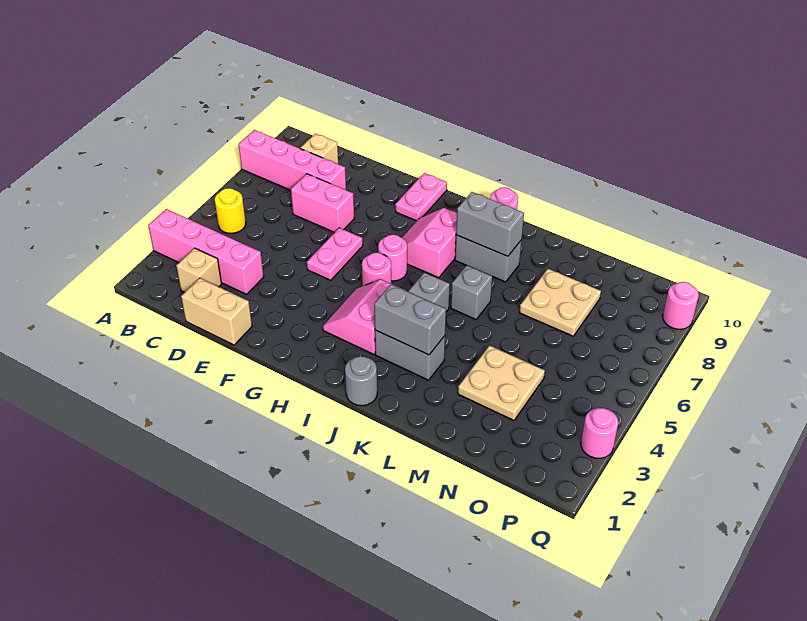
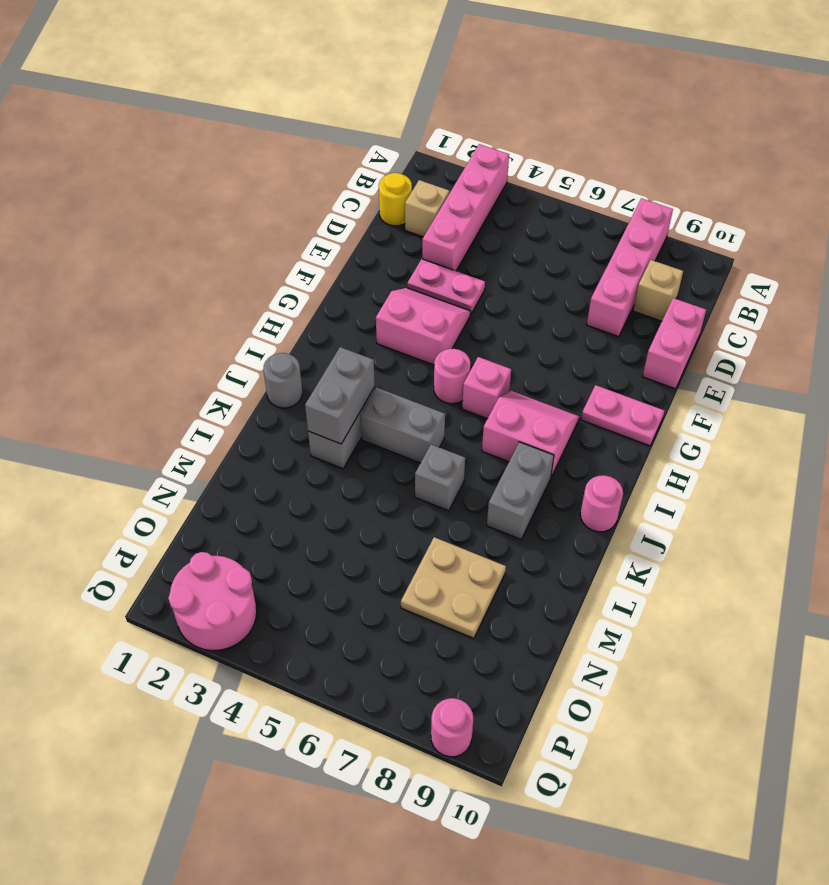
yellow round brick B5 level 1 -> yellow round brick C1 level 1
tan brick D1:E1 level 1 -> none
pink brick D7:E7 level 1 -> pink brick D10:E10 level 1
pink plate F5:F6 level 1 -> pink plate E3:E4 level 1
pink slope H3:I4 level 1 top I -> pink slope F3:G4 level 1 top G
pink round brick H6 level 1 -> pink brick H6 level 1
grey brick J8:K8 level 2 -> none
tan plate M3:N4 level 1 -> none
pink round brick Q3 level 1 -> pink round brick P2:Q3 level 1

